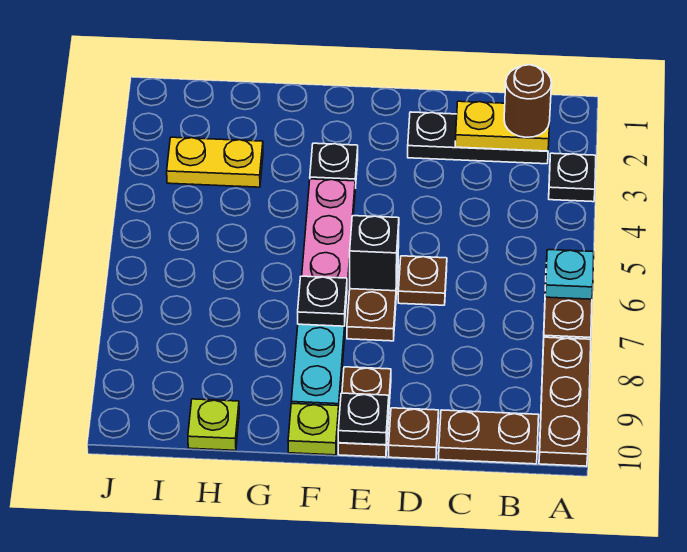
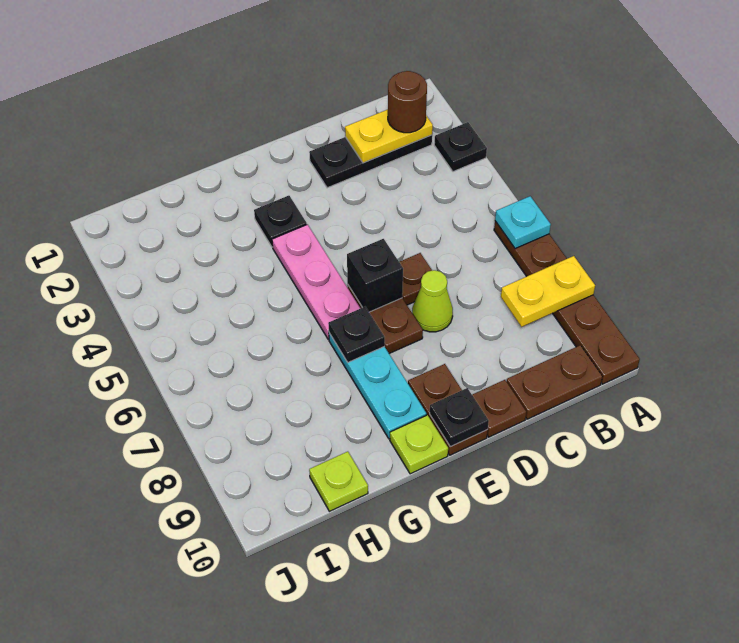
none -> lime cone D7 level 1
yellow plate H3:I3 level 1 -> yellow plate A8:B8 level 2

